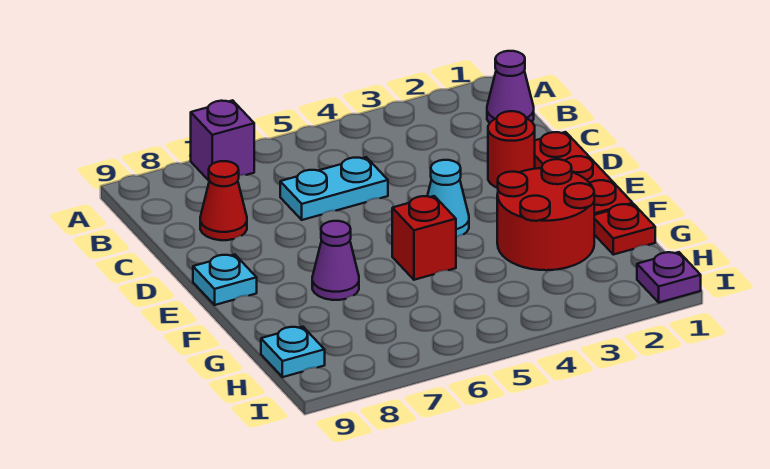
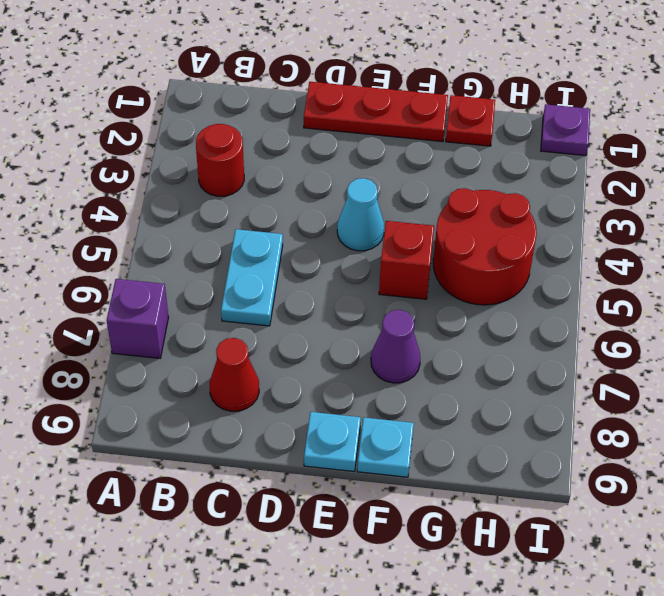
purple cone B1 level 1 -> none
red round brick D2 level 1 -> red round brick B3 level 1
red round brick F2:G3 level 1 -> red round brick G4:H5 level 1
cyan plate H9 level 1 -> cyan plate F9 level 1

